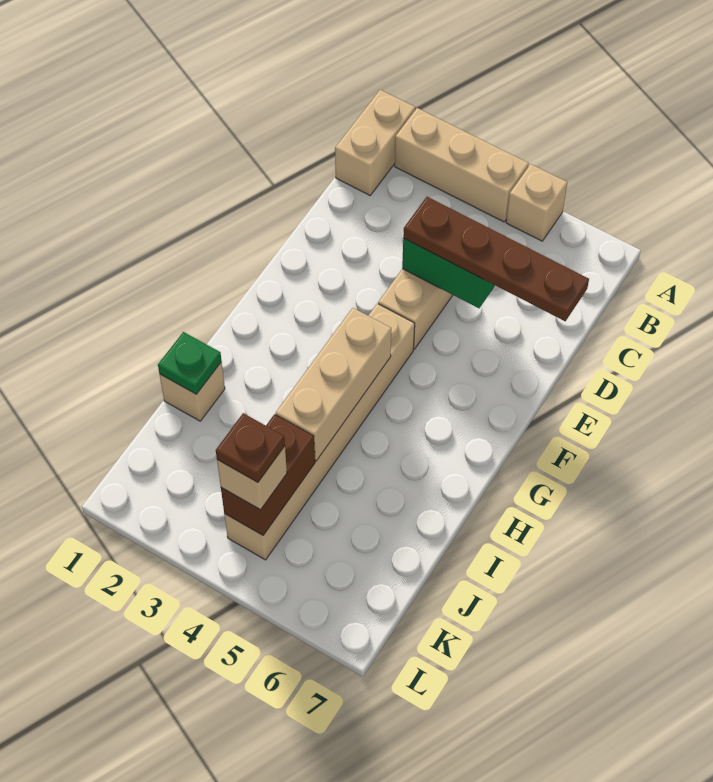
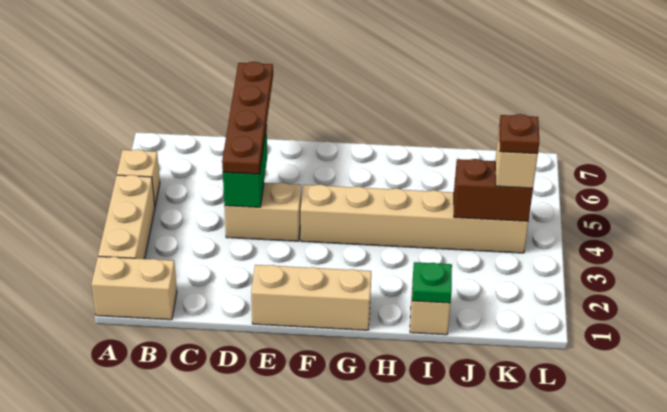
tan brick G4:I4 level 2 -> tan brick E1:G1 level 1

